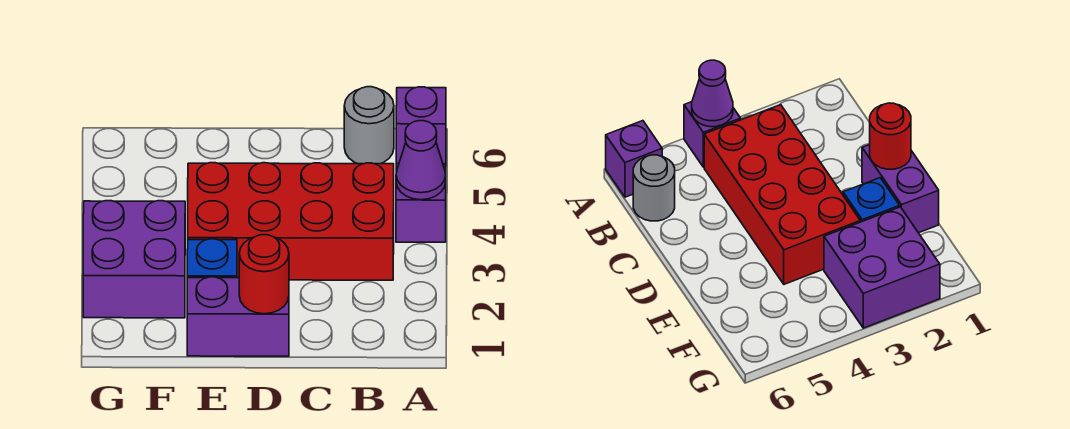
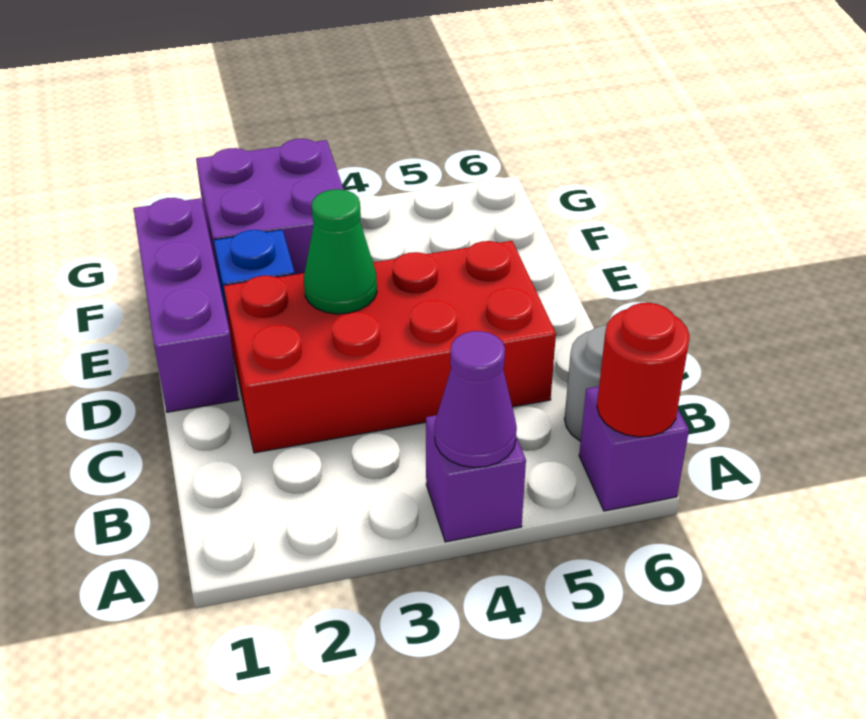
red brick B3:E4 level 1 -> red brick C2:D5 level 1
purple brick D1:E1 level 1 -> purple brick D1:F1 level 1
red round brick D1 level 2 -> red round brick A6 level 2
none -> green cone D3 level 2

